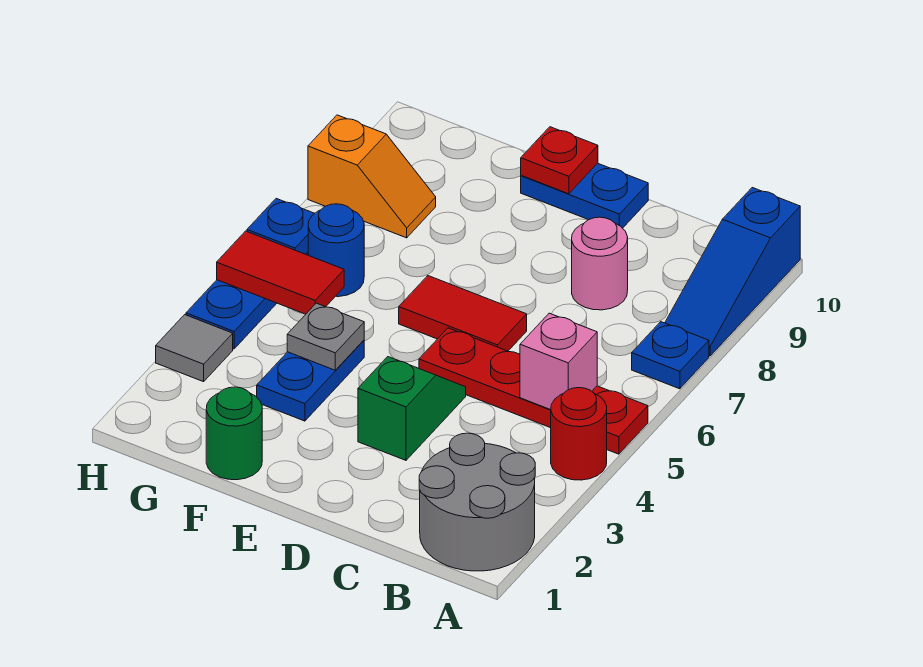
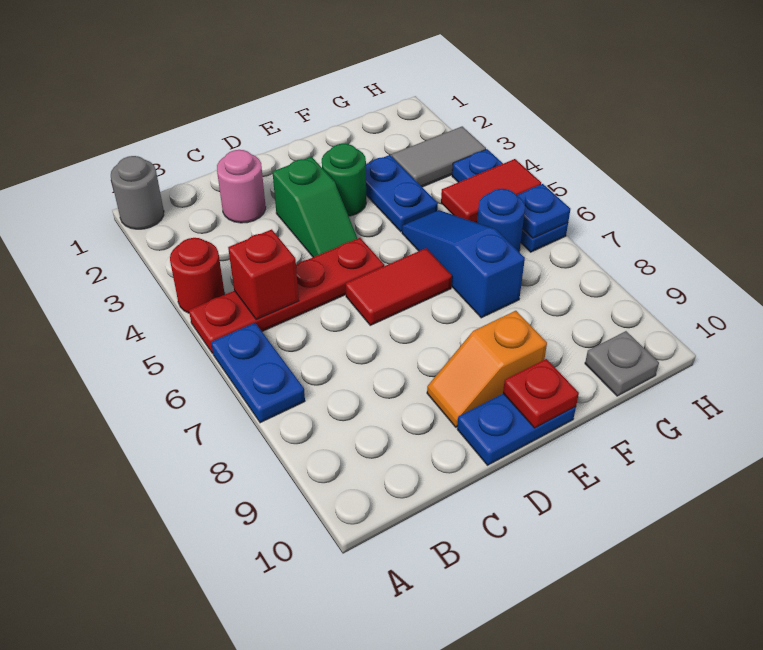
grey round brick A1:B2 level 1 -> grey round brick A1 level 1
blue plate A7 level 1 -> blue plate A6:A7 level 1
blue slope A8:A10 level 1 top 10 -> blue slope F5:F7 level 1 top 7
pink brick B5 level 2 -> red brick B5 level 2
pink round brick C8 level 1 -> pink round brick C2 level 1
green round brick F1 level 1 -> green round brick E3 level 1
grey plate F4 level 2 -> grey plate G10 level 1
orange slope G8:H8 level 1 top H -> orange slope D9:E9 level 1 top E
grey tile H3 level 1 -> grey tile G3:H3 level 1

